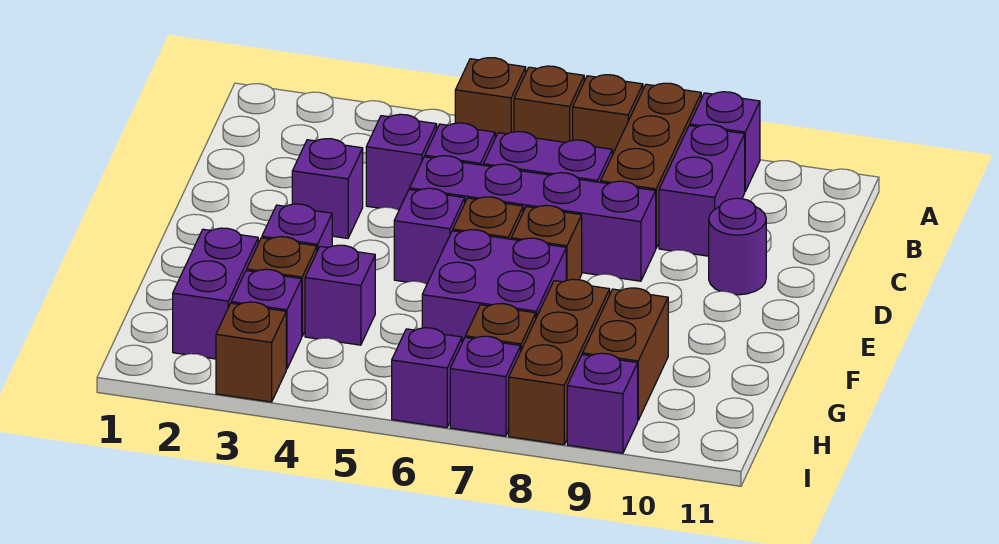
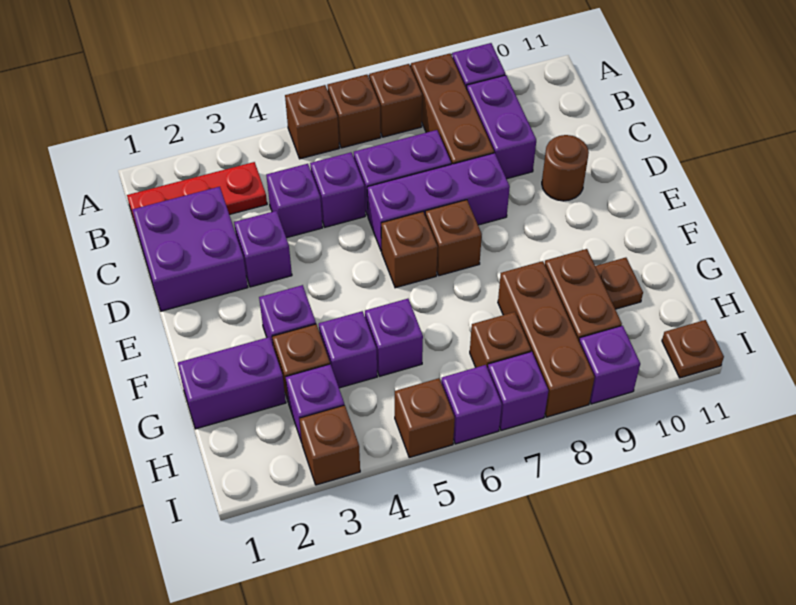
none -> red plate B1:B3 level 1
purple brick D5:D8 level 1 -> purple brick D6:D8 level 1
purple round brick D10 level 1 -> brown round brick D10 level 1
purple brick E5 level 1 -> purple brick G5 level 1
purple brick F6:G7 level 1 -> purple brick C1:D2 level 1
purple brick G2:H2 level 1 -> purple brick G1:G2 level 1
none -> brown plate G10 level 1
none -> brown brick I5 level 1
none -> brown plate I11 level 1

